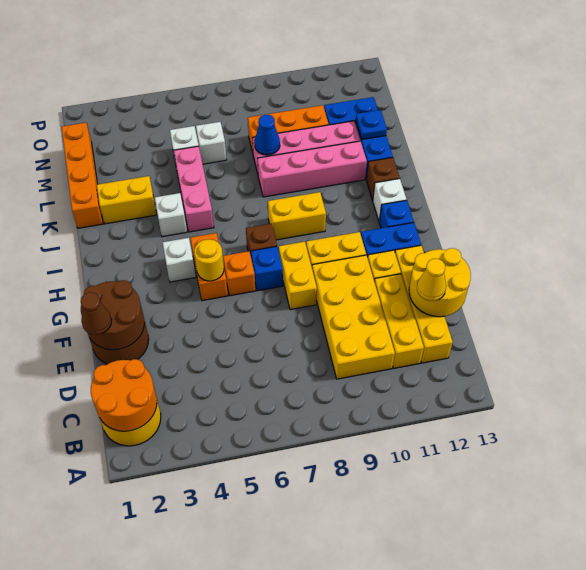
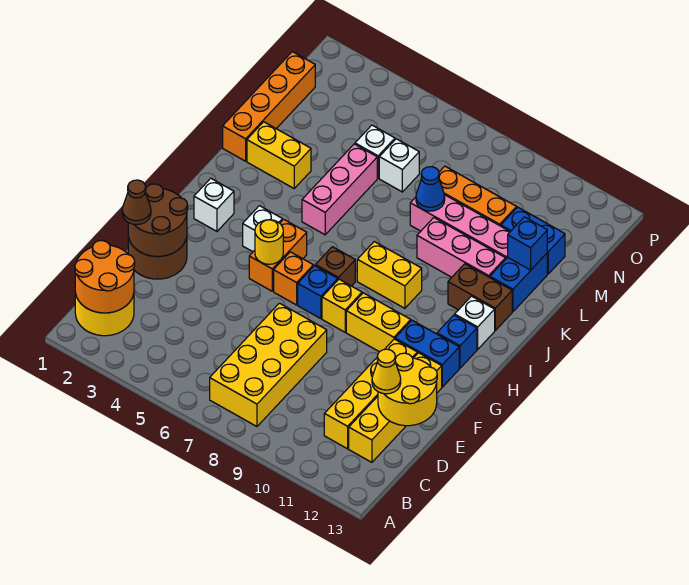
yellow brick C9:F10 level 1 -> yellow brick B7:E8 level 1
yellow brick F8:G8 level 1 -> yellow brick G8 level 1
white brick J4 level 1 -> white brick H2 level 1
brown brick J12 level 1 -> brown brick J11:J12 level 1
pink brick K8:K11 level 1 -> pink brick K9:K11 level 1
blue plate L12 level 2 -> blue brick L12 level 2

